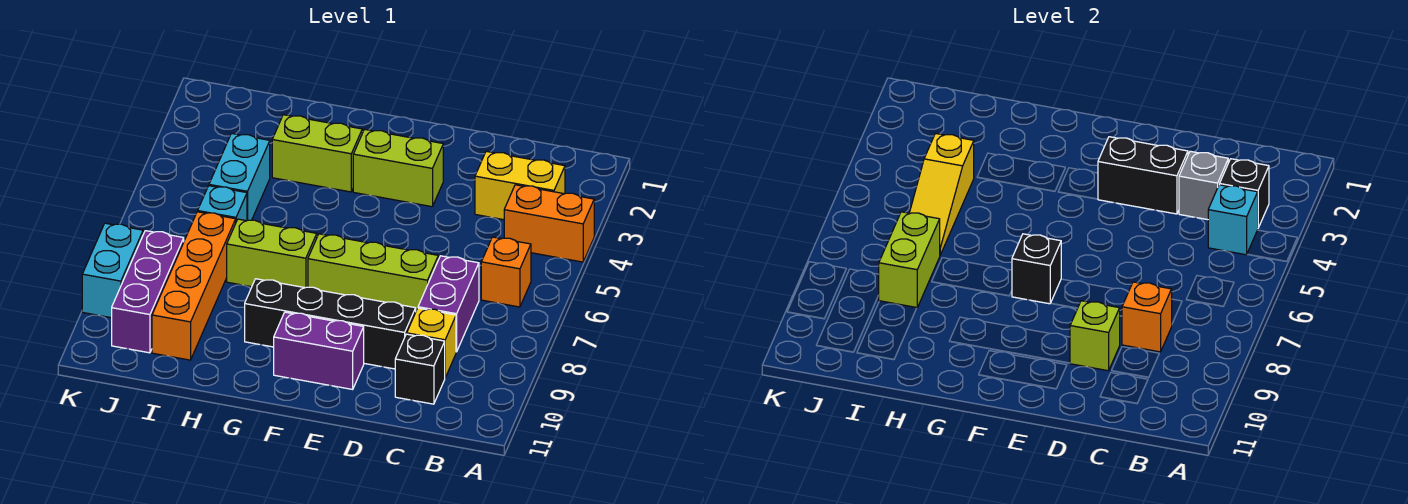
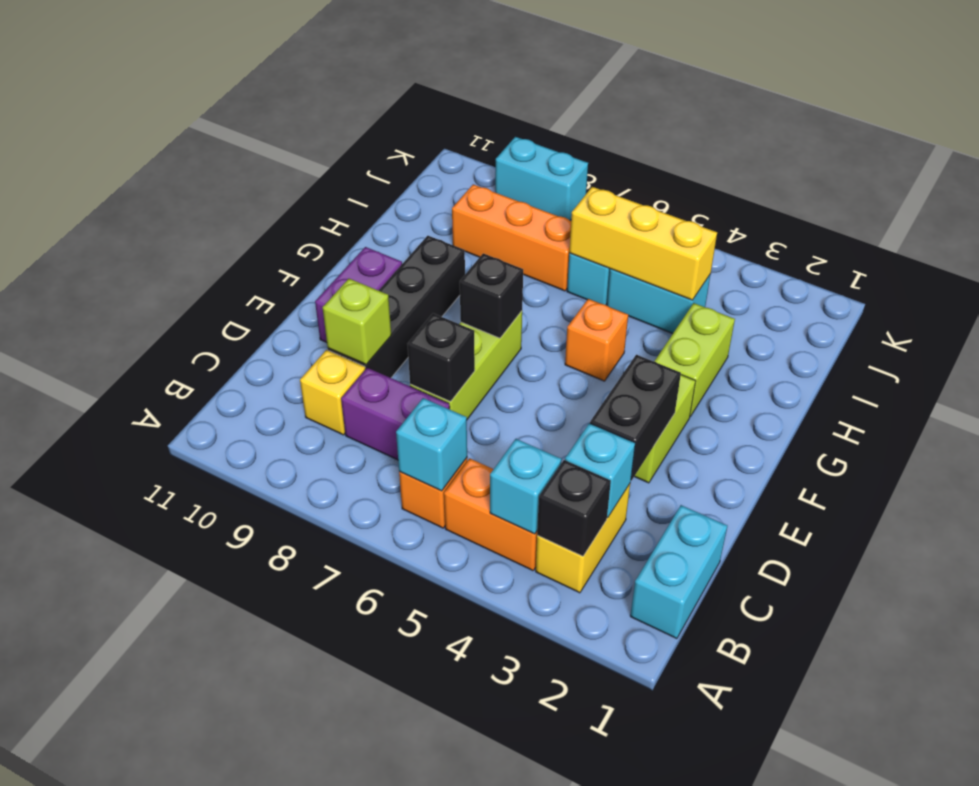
orange brick A4:B4 level 1 -> orange brick B4:B5 level 1
none -> cyan brick B1:C1 level 1
none -> cyan brick B6 level 2
grey brick C3 level 2 -> cyan brick C3 level 2
orange brick C8 level 2 -> orange brick G5 level 1
black brick C10 level 1 -> black brick D7 level 2
lime brick G7:H7 level 1 -> none
yellow slope I4:I6 level 2 top 4 -> yellow brick I4:I6 level 2
orange brick I7:I10 level 1 -> orange brick I7:I9 level 1
lime brick I7:I8 level 2 -> none
purple brick J8:J10 level 1 -> none

